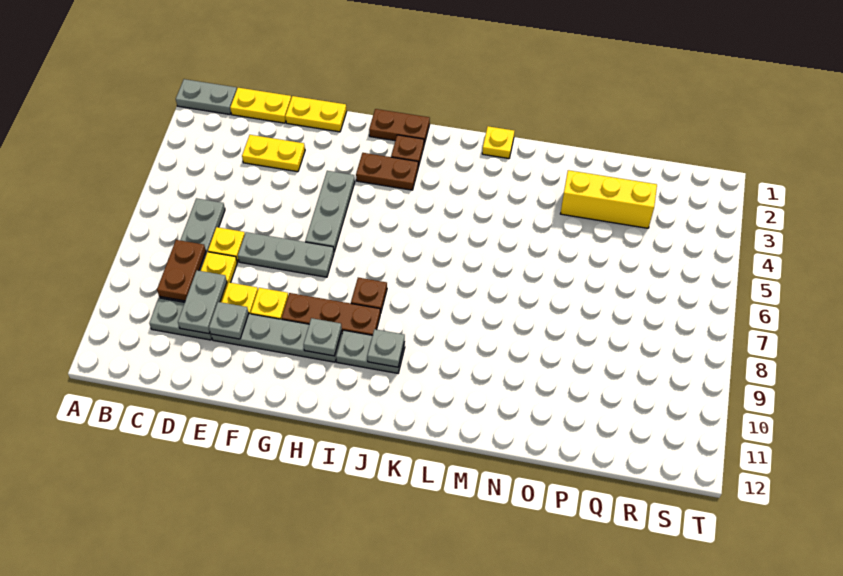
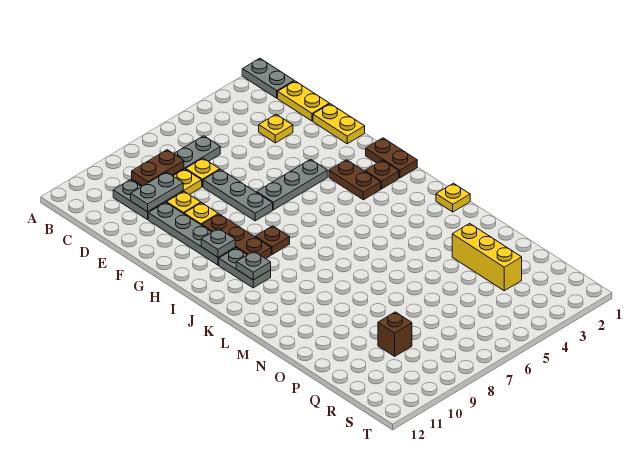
yellow plate D3:E3 level 1 -> yellow plate D3 level 1
grey plate E10 level 2 -> none
none -> brown brick Q9 level 1

